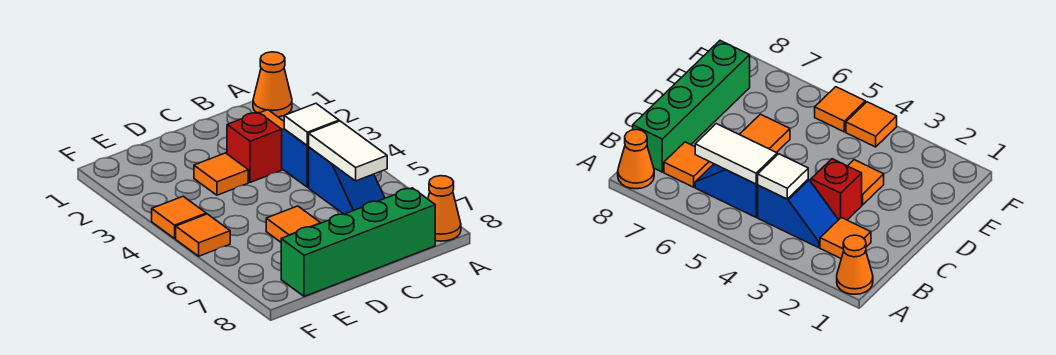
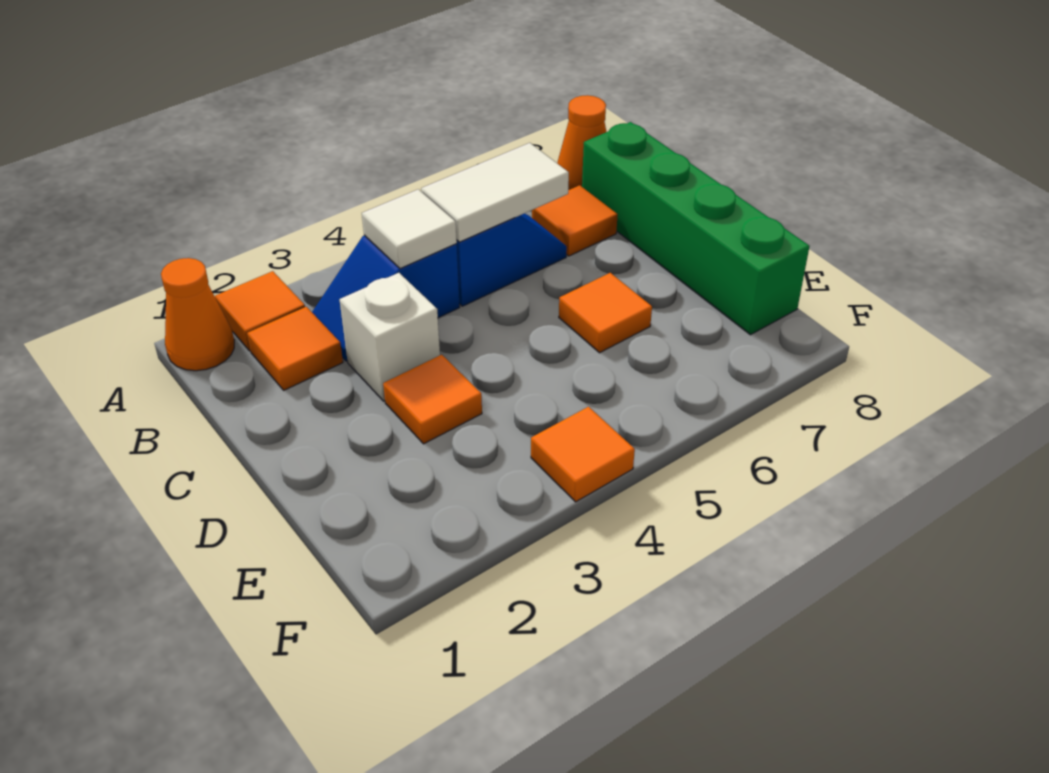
red brick C3 level 1 -> white brick C3 level 1
orange tile F5 level 1 -> orange tile A2 level 1

